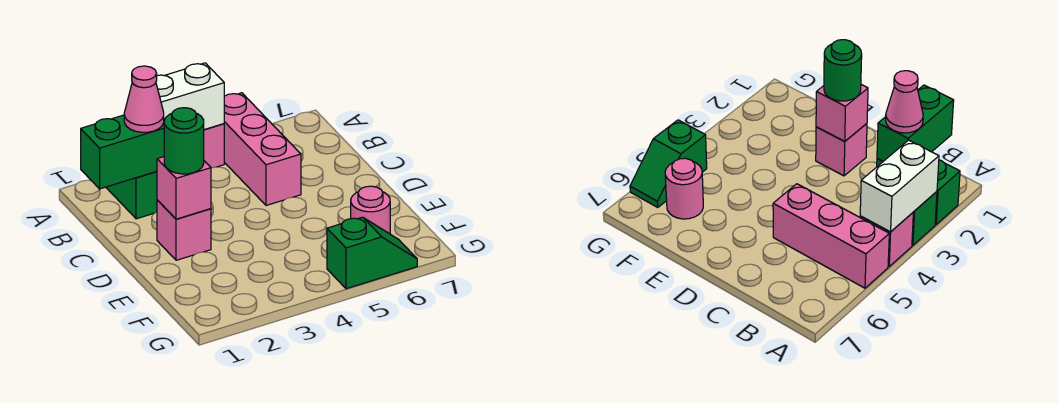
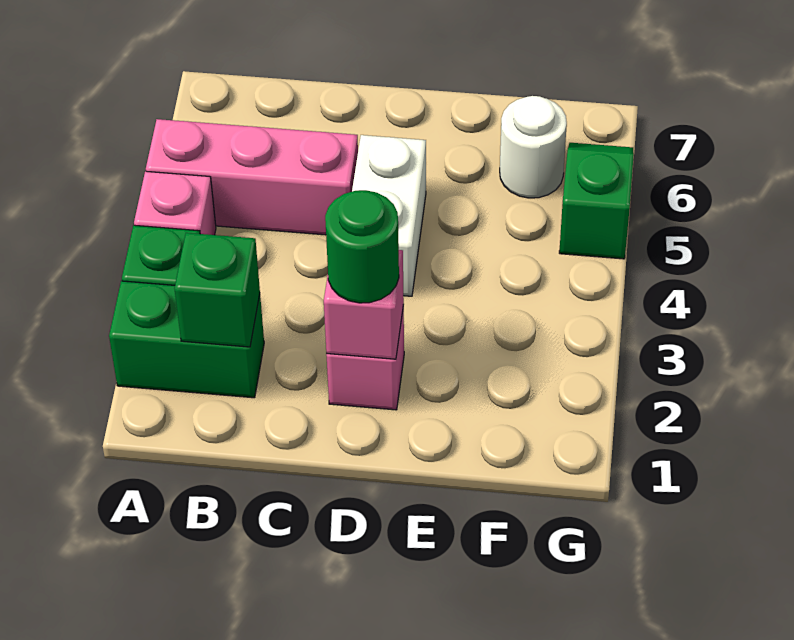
white brick A3:A4 level 2 -> white brick D4:D5 level 1
green brick B1:B2 level 2 -> green brick B2 level 2
pink cone B2 level 3 -> none
pink round brick F6 level 1 -> white round brick F6 level 1

